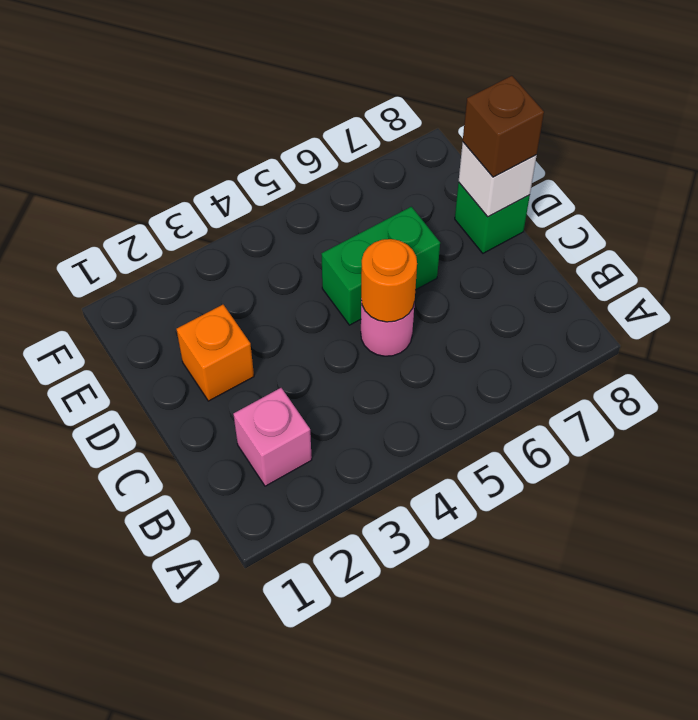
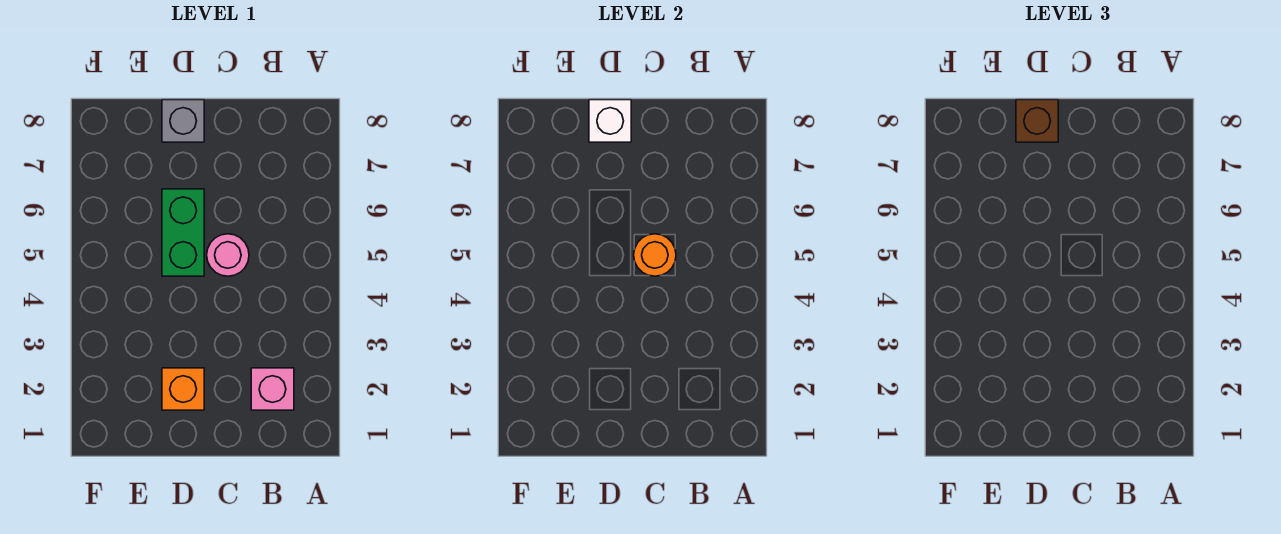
green brick D8 level 1 -> grey brick D8 level 1

